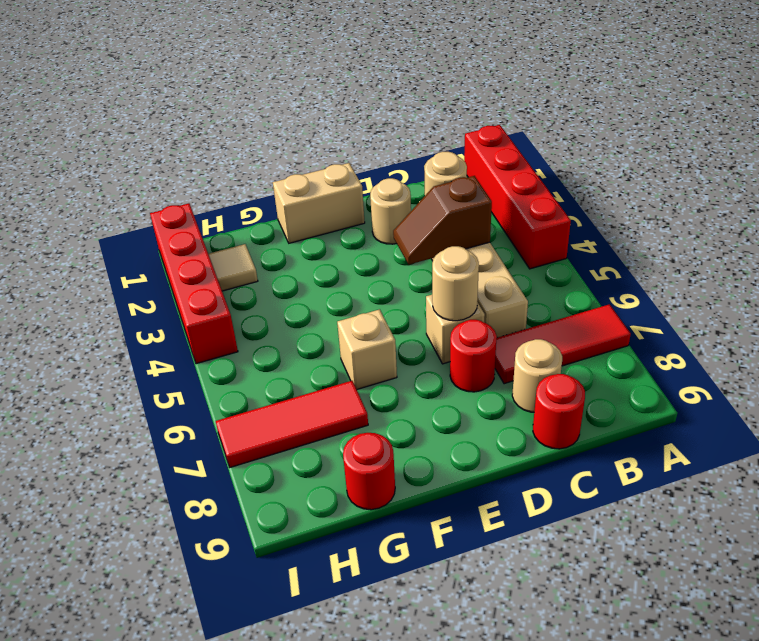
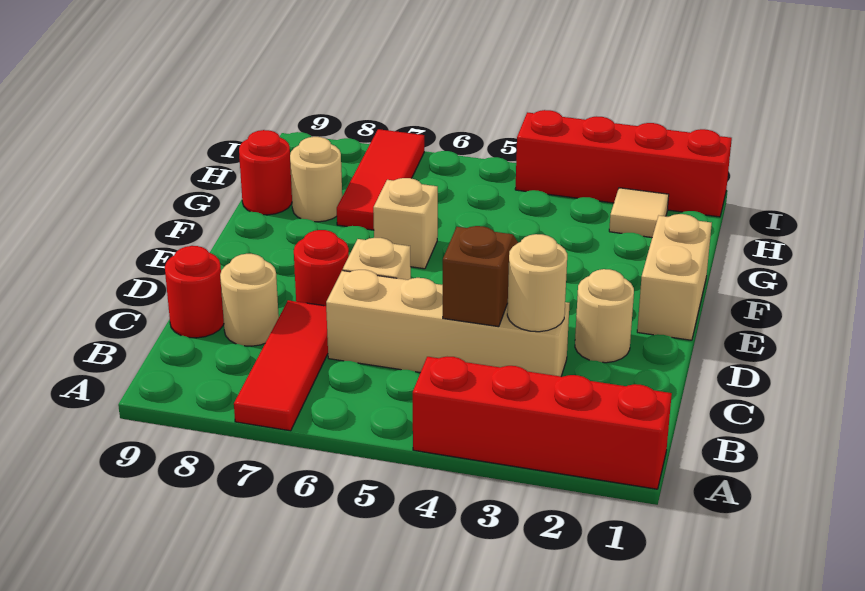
tan round brick D6 level 2 -> tan round brick G8 level 1

